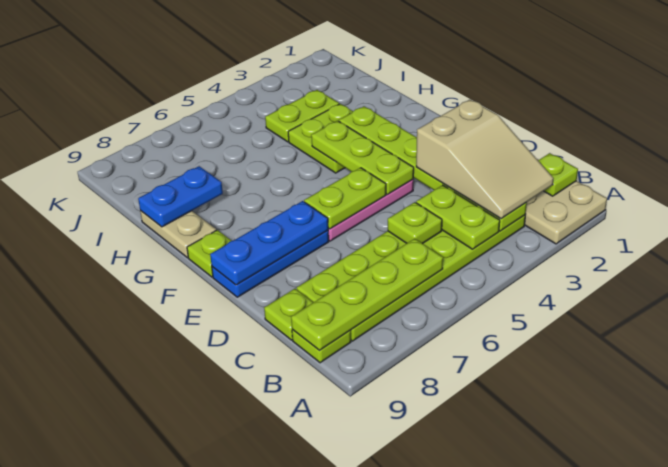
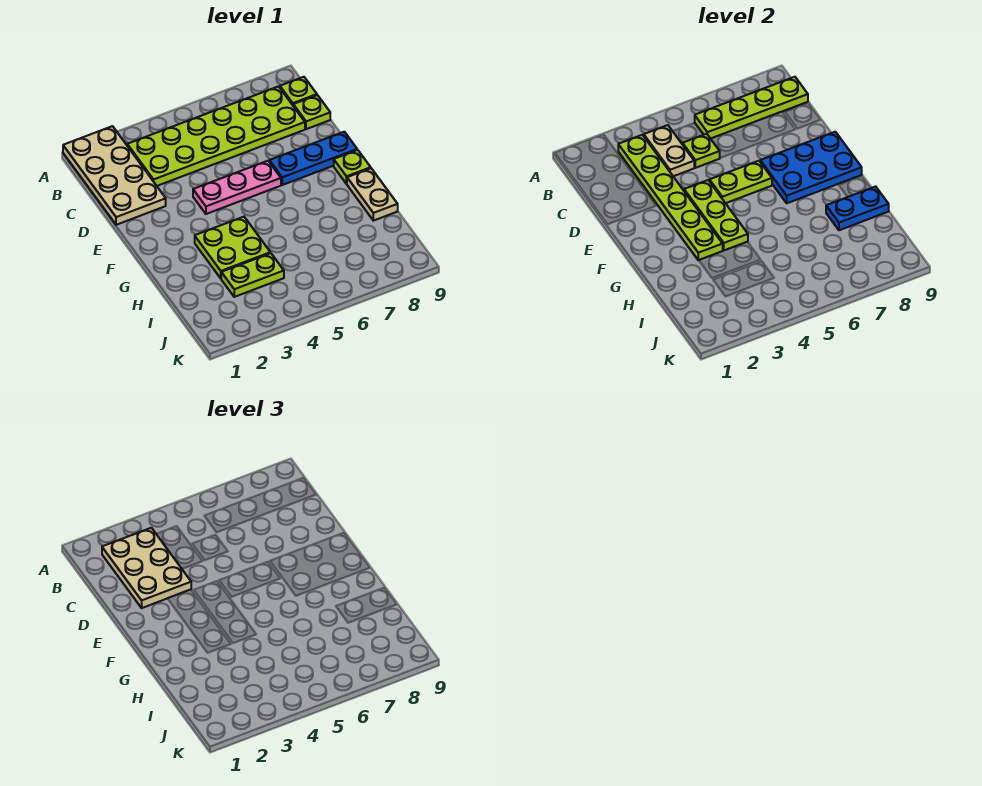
lime plate B1 level 2 -> none
tan slope B2:D3 level 3 top D -> tan plate B2:D3 level 3
lime plate B4:C4 level 2 -> tan plate B4:C4 level 2
blue plate E7:E9 level 2 -> blue plate E7:F9 level 2

